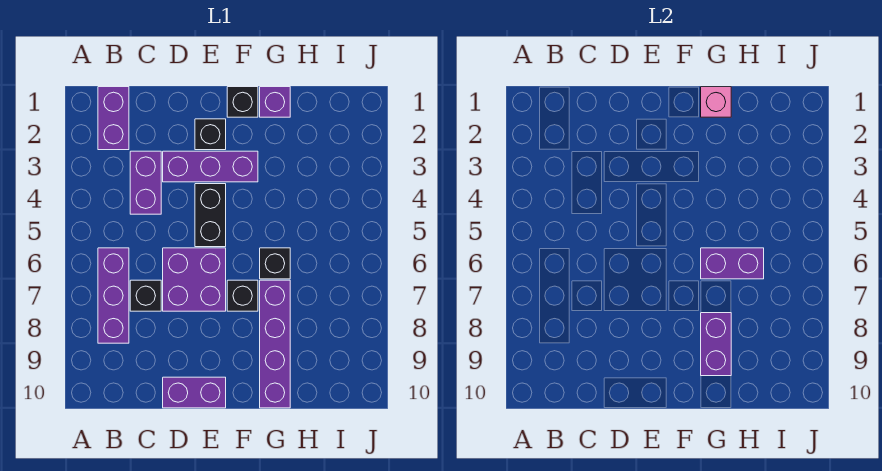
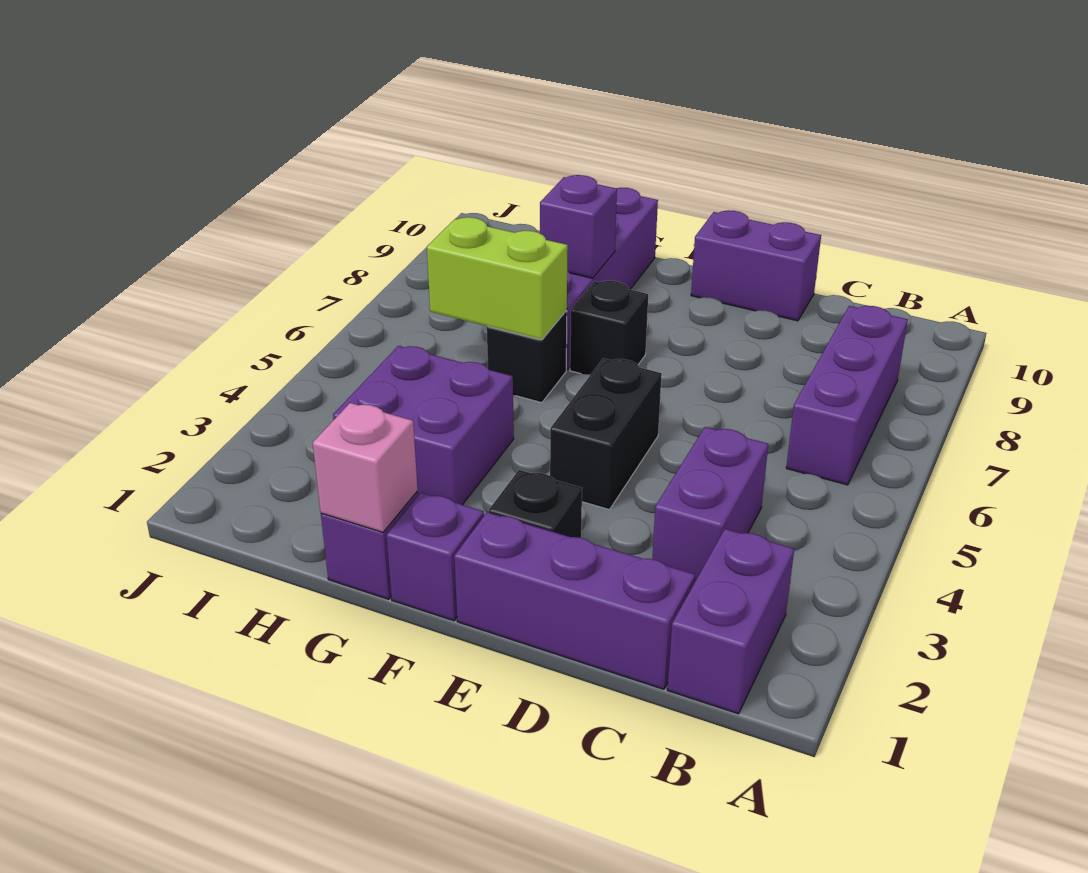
black brick C7 level 1 -> none
purple brick D3:F3 level 1 -> purple brick C1:E1 level 1
purple brick D6:E7 level 1 -> purple brick G3:H4 level 1
black brick F1 level 1 -> purple brick F1 level 1
purple brick G6:H6 level 2 -> lime brick G6:H6 level 2
purple brick G8:G9 level 2 -> purple brick G8 level 2

